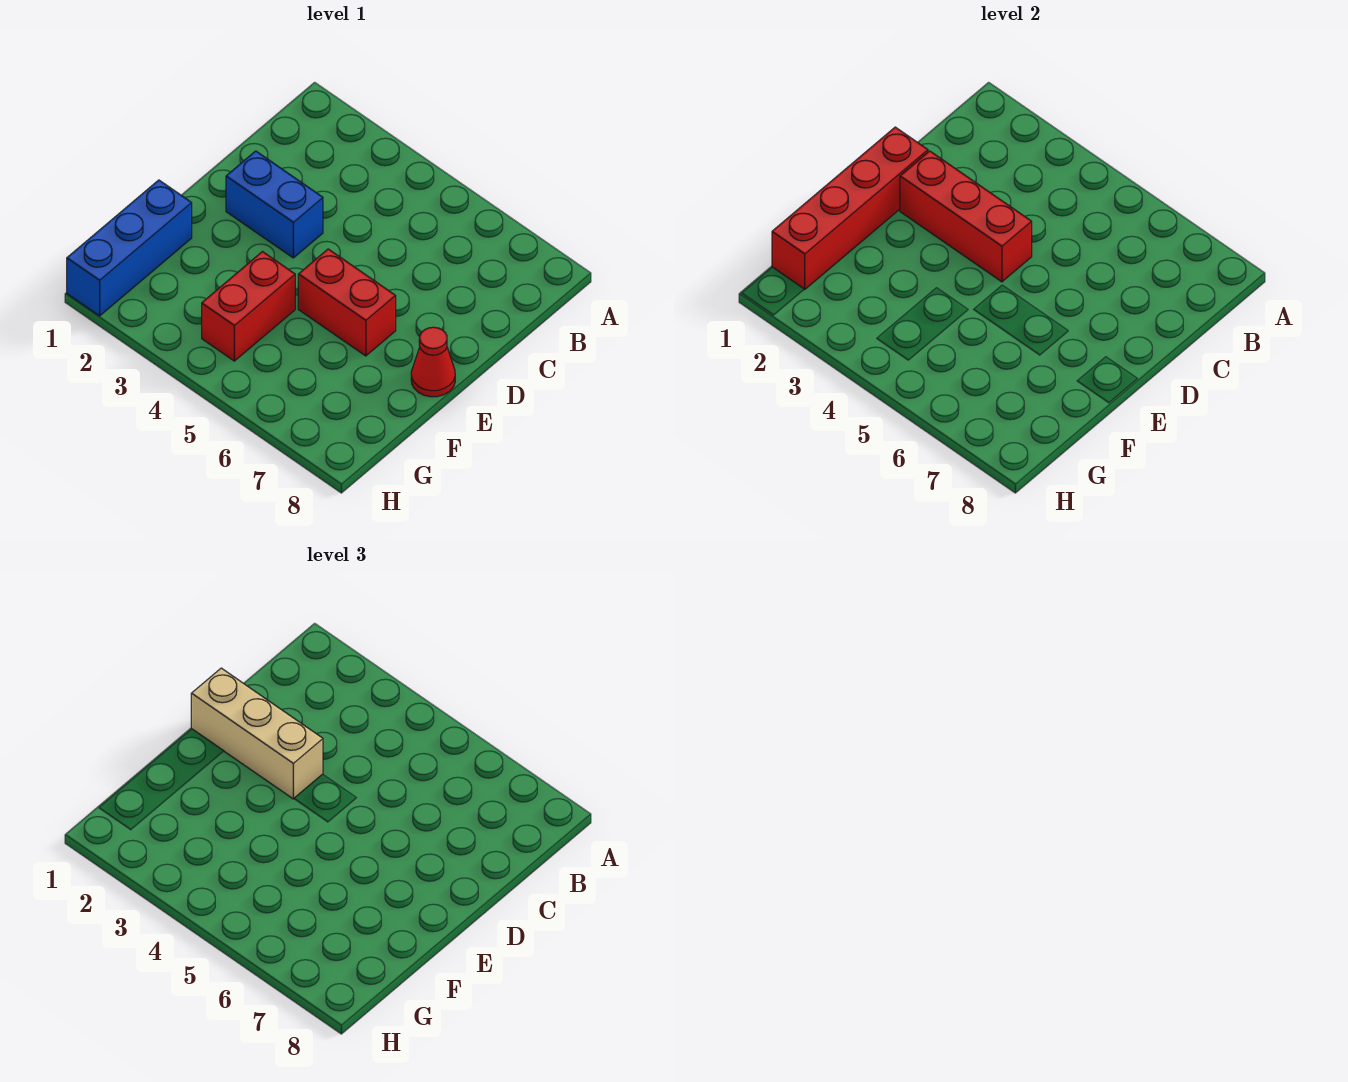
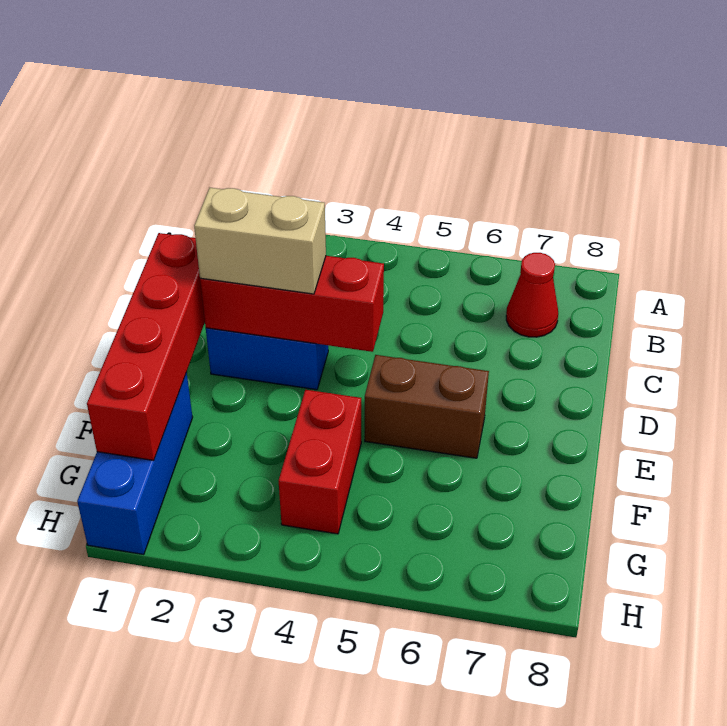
tan brick D1:D3 level 3 -> tan brick D2:D3 level 3
red brick E5:E6 level 1 -> brown brick E5:E6 level 1
red cone E8 level 1 -> red cone B7 level 1

